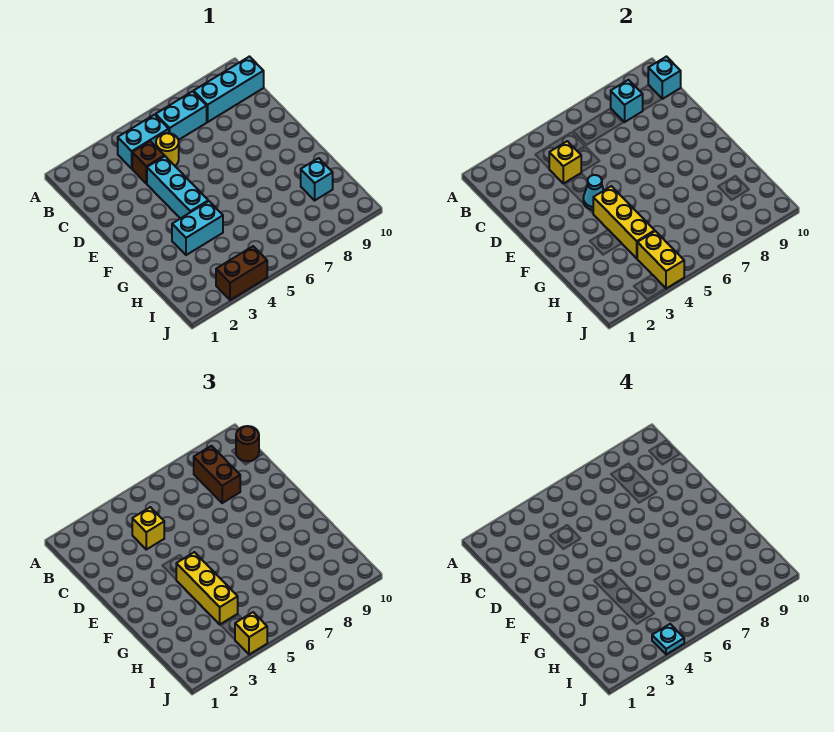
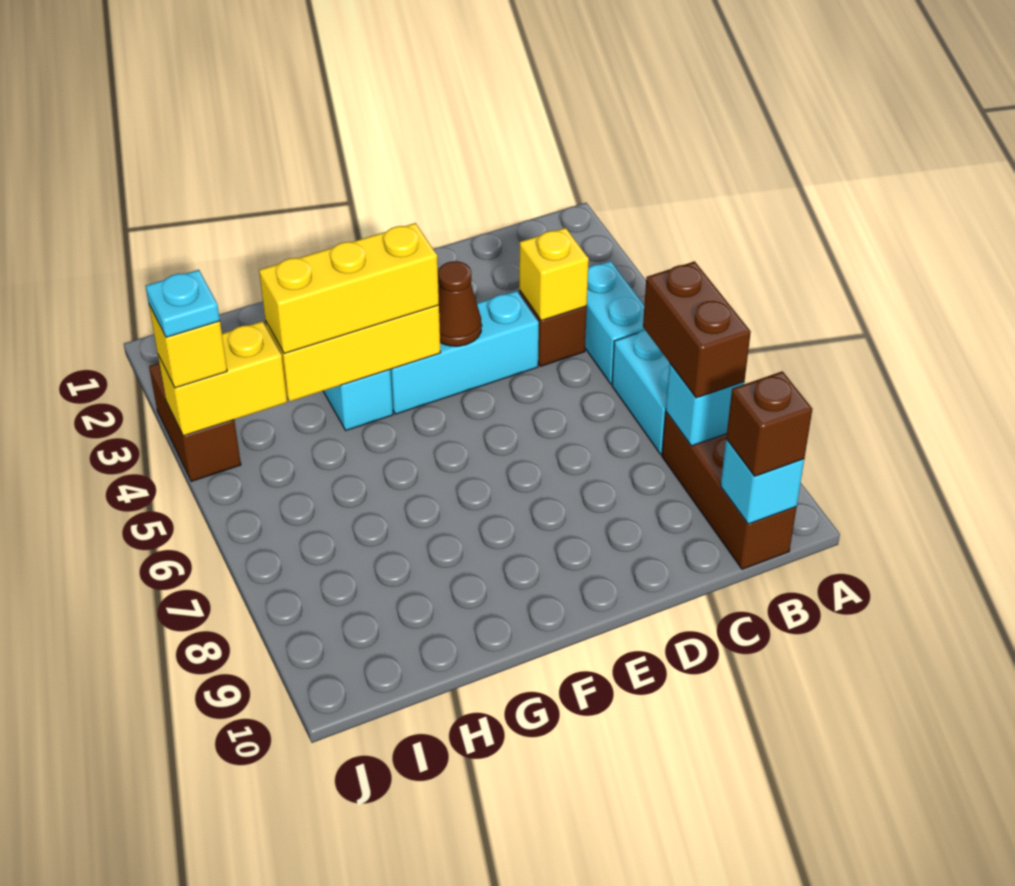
cyan brick B8:B10 level 1 -> brown brick B8:B10 level 1
brown brick B8:C8 level 3 -> brown brick B7:B8 level 3
brown round brick B10 level 3 -> brown brick B10 level 3
yellow brick C4 level 3 -> none
yellow round brick C5 level 1 -> none
cyan cone E4 level 2 -> brown cone E4 level 2
cyan brick H9 level 1 -> none

